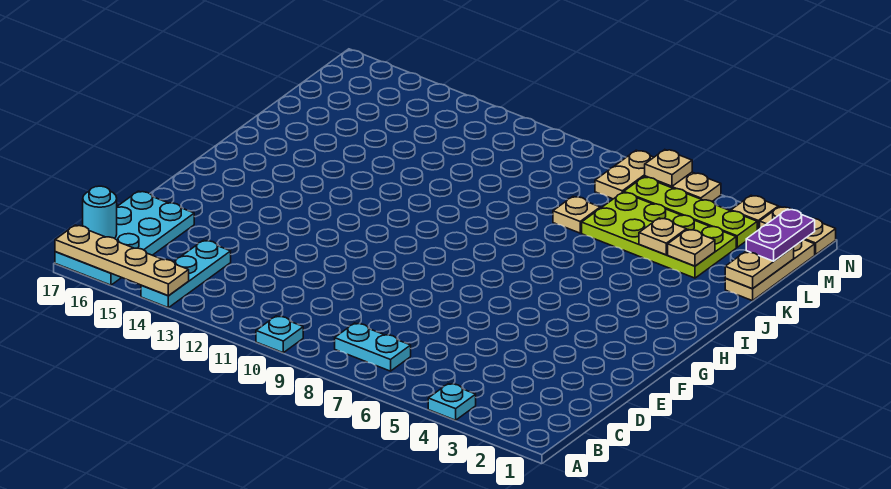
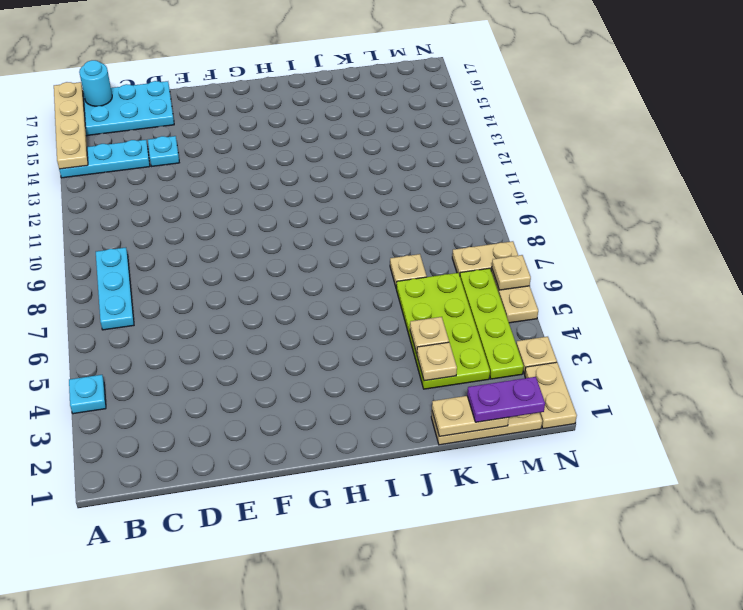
cyan plate A10 level 1 -> cyan plate D14 level 1
cyan plate B7:B8 level 1 -> cyan plate B7:B9 level 1

